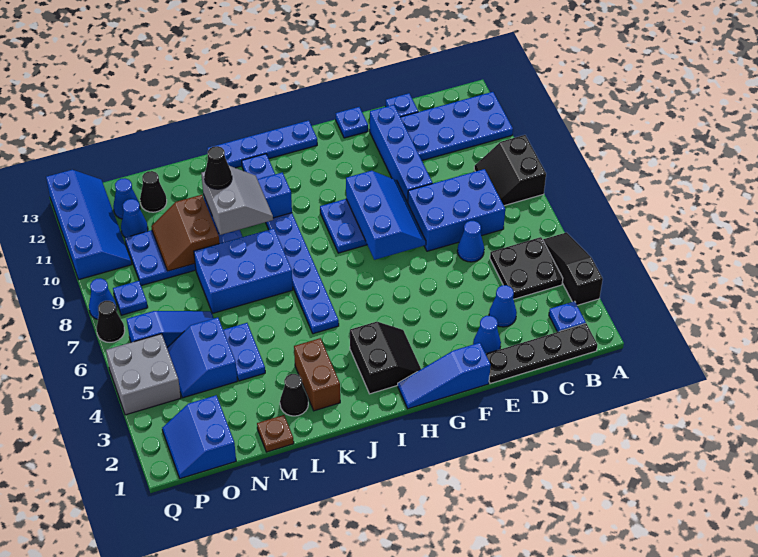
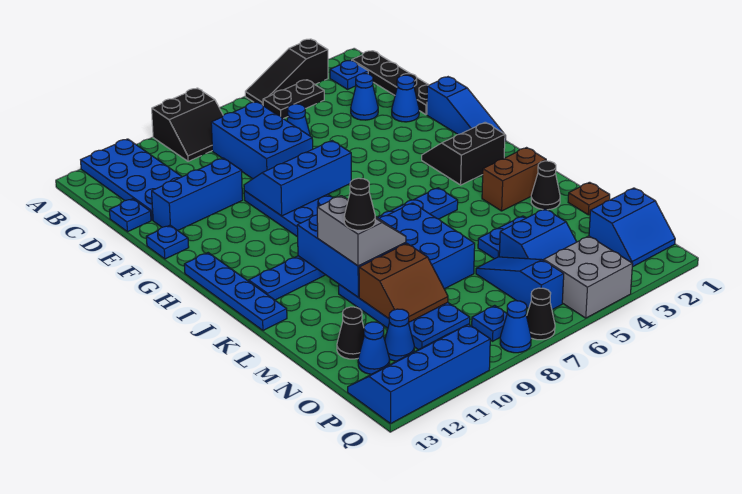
black plate B4:C5 level 1 -> black plate B4:B5 level 1
blue brick E9:E12 level 1 -> blue brick E10:E12 level 1
grey slope K9:L10 level 3 top L -> grey slope K9:L10 level 3 top 10

